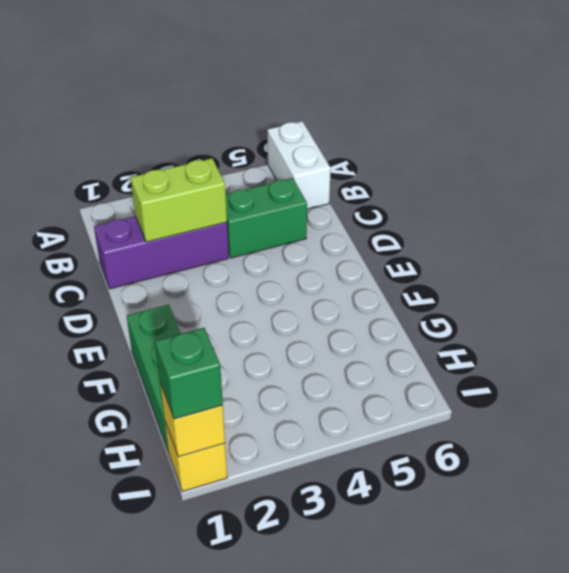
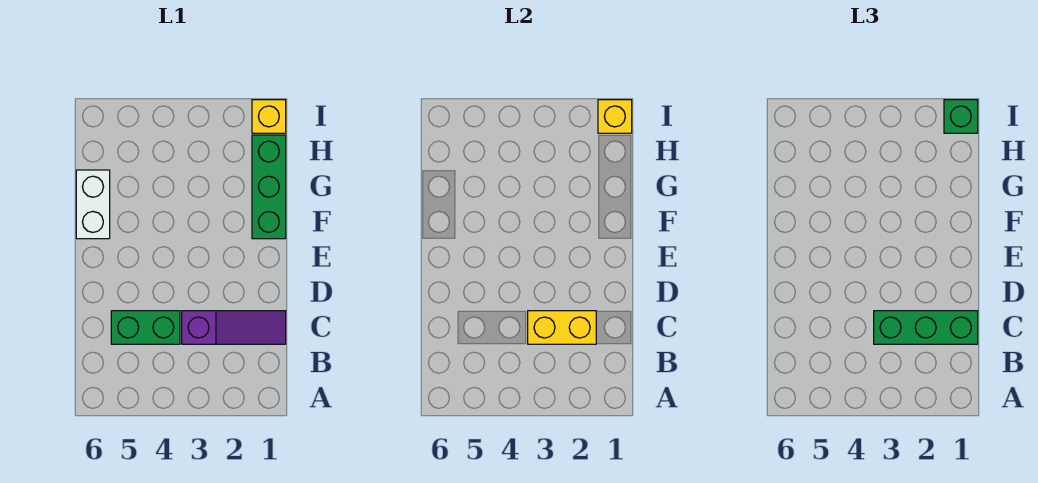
white brick A6:B6 level 1 -> white brick F6:G6 level 1
purple brick C1:C3 level 1 -> purple slope C1:C3 level 1 top 3
none -> green brick C1:C3 level 3
lime brick C2:C3 level 2 -> yellow brick C2:C3 level 2

